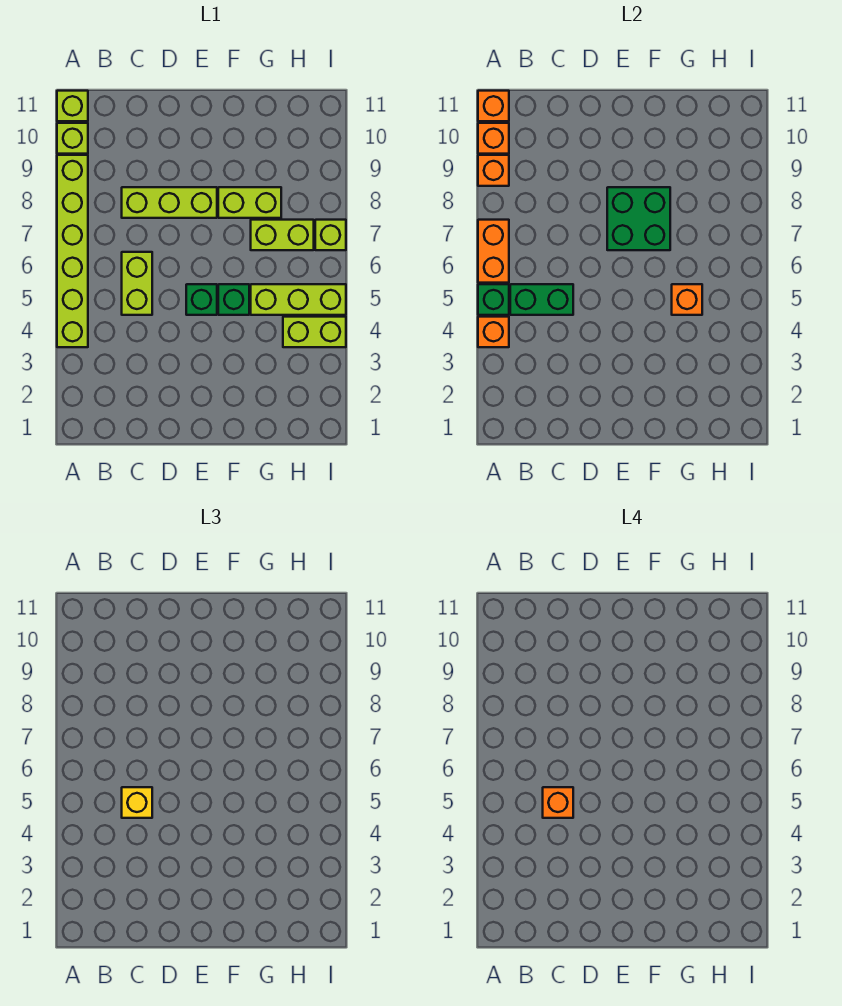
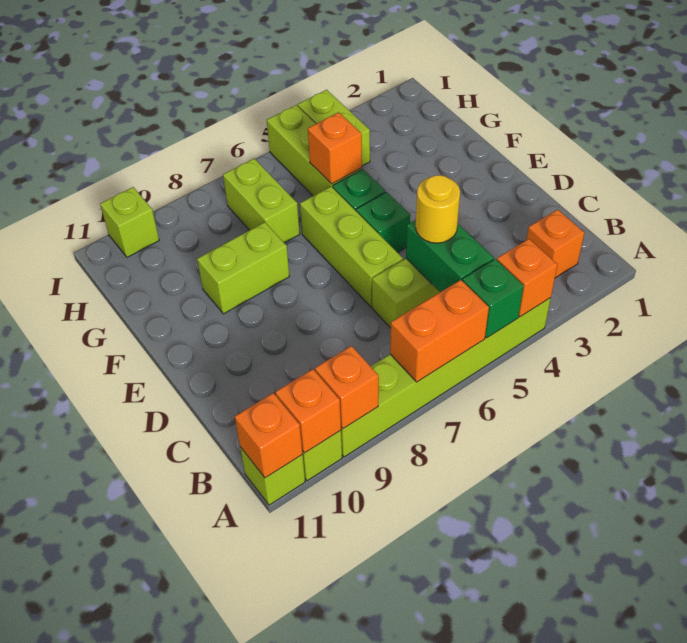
yellow brick C5 level 3 -> yellow round brick C5 level 3
orange brick C5 level 4 -> orange brick B2 level 1
lime brick C8:E8 level 1 -> lime brick D6:F6 level 1
green brick E7:F8 level 2 -> none
lime brick F8:G8 level 1 -> lime brick F8:F9 level 1
lime brick I7 level 1 -> lime brick I10 level 1

